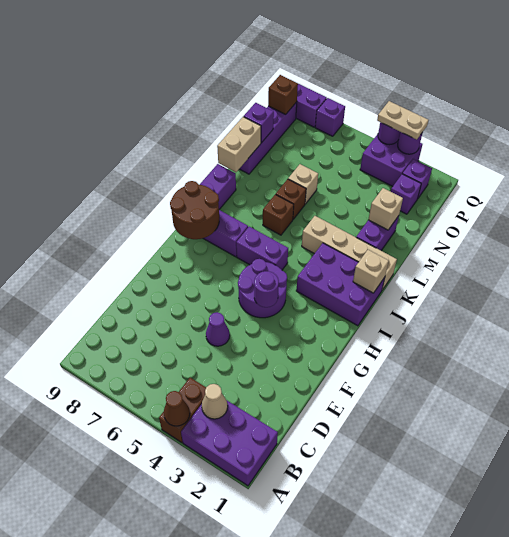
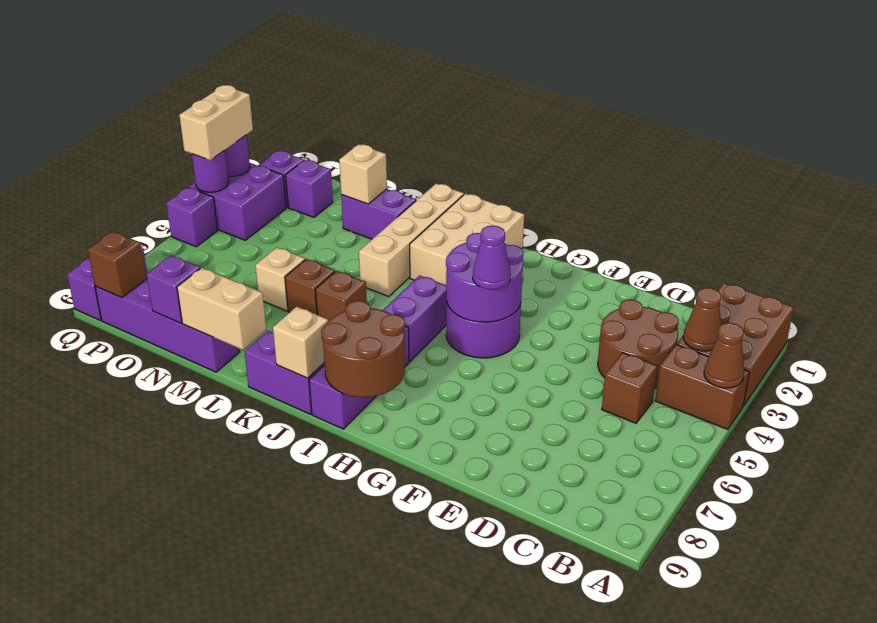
purple brick A1:B3 level 1 -> brown brick A1:B3 level 1
tan cone B3 level 2 -> brown cone B3 level 2
none -> brown round brick C3:D4 level 1
none -> brown brick C5 level 1
purple cone E5 level 1 -> purple cone G5 level 3
purple round brick G4 level 2 -> purple round brick G4:H5 level 2
purple brick I1:J3 level 1 -> tan brick I1:J3 level 1
tan brick J1 level 2 -> tan brick J9 level 2
tan plate Q3:Q4 level 3 -> tan brick Q3:Q4 level 3
purple brick Q7 level 1 -> purple brick Q5 level 1

